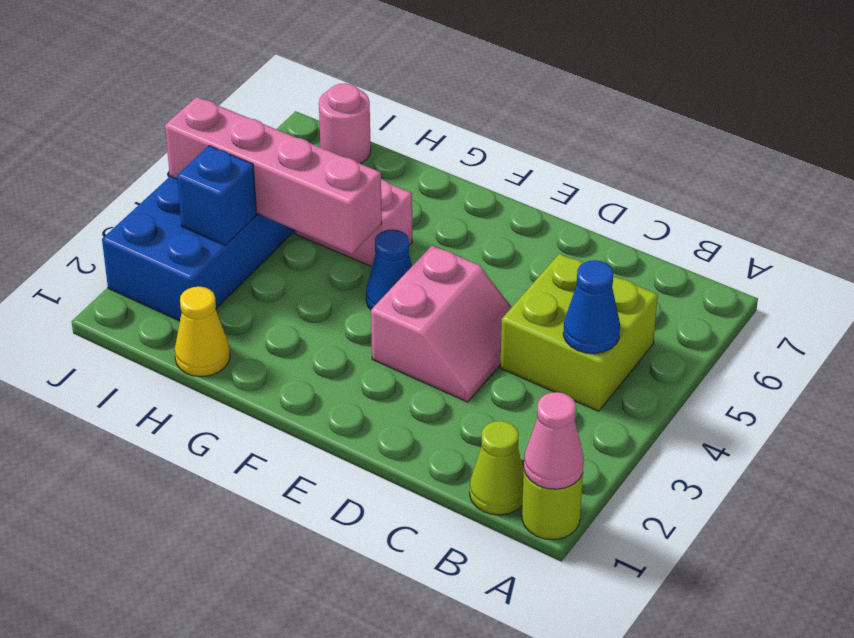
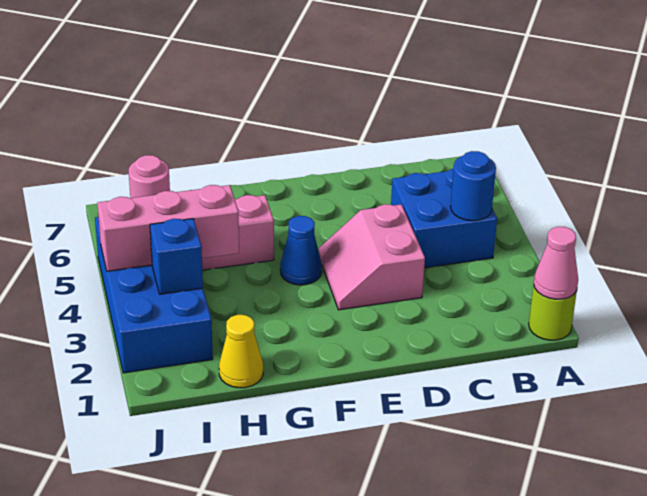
lime cone B1 level 1 -> none
lime brick B4:C5 level 1 -> blue brick B4:C5 level 1
blue cone B4 level 2 -> blue round brick B4 level 2
pink slope D3:E4 level 1 top E -> pink slope D3:E4 level 1 top D
pink brick G4:J4 level 2 -> pink brick H4:J4 level 2

